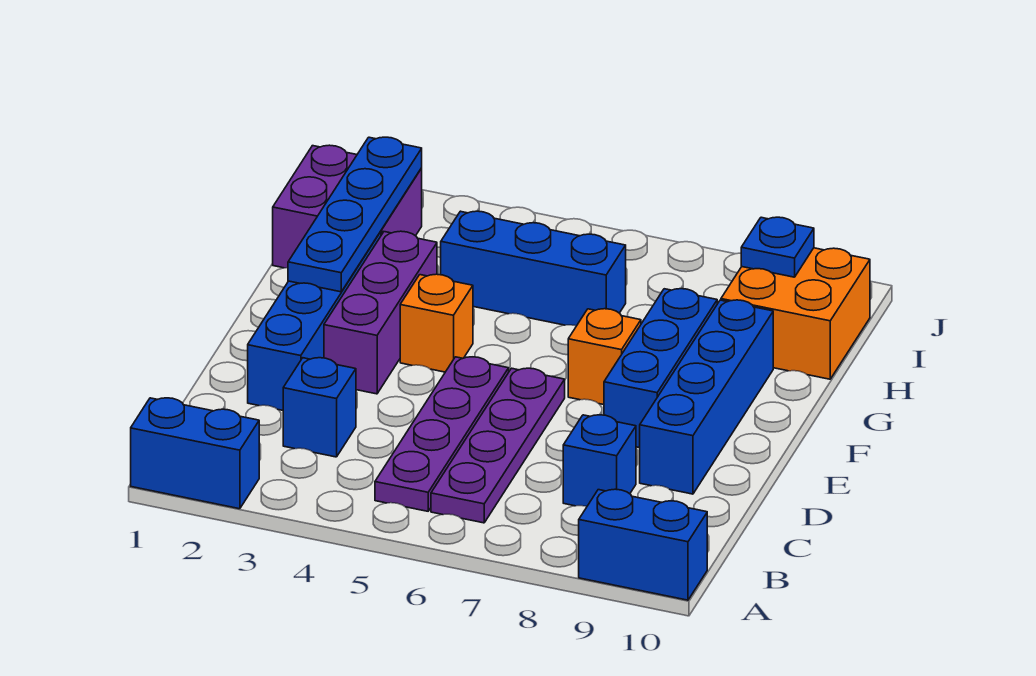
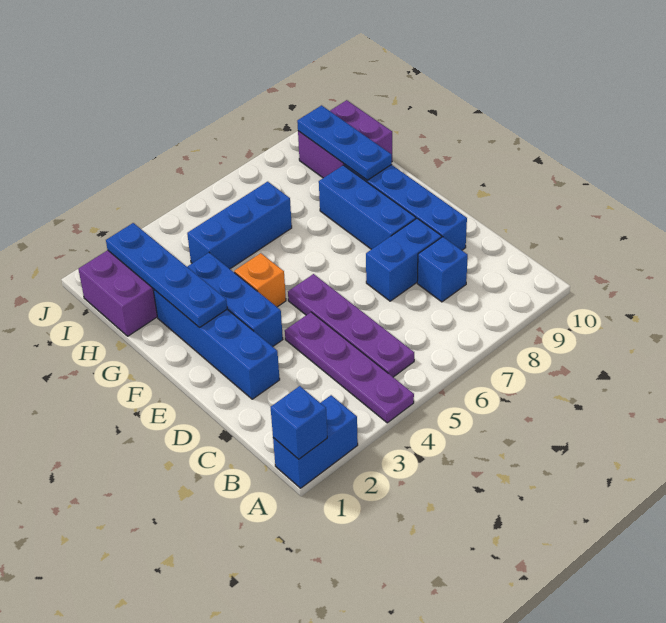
blue brick A9:A10 level 1 -> blue brick D7:D8 level 1
purple plate B6:E6 level 1 -> purple plate A4:D4 level 1
blue brick C3 level 1 -> blue brick A1 level 2
purple brick E3:G3 level 1 -> blue brick E3:G3 level 1
orange brick F7 level 1 -> none
orange brick H9:I10 level 1 -> purple brick H9:I10 level 1
blue plate I9 level 2 -> blue plate G9:I9 level 2

